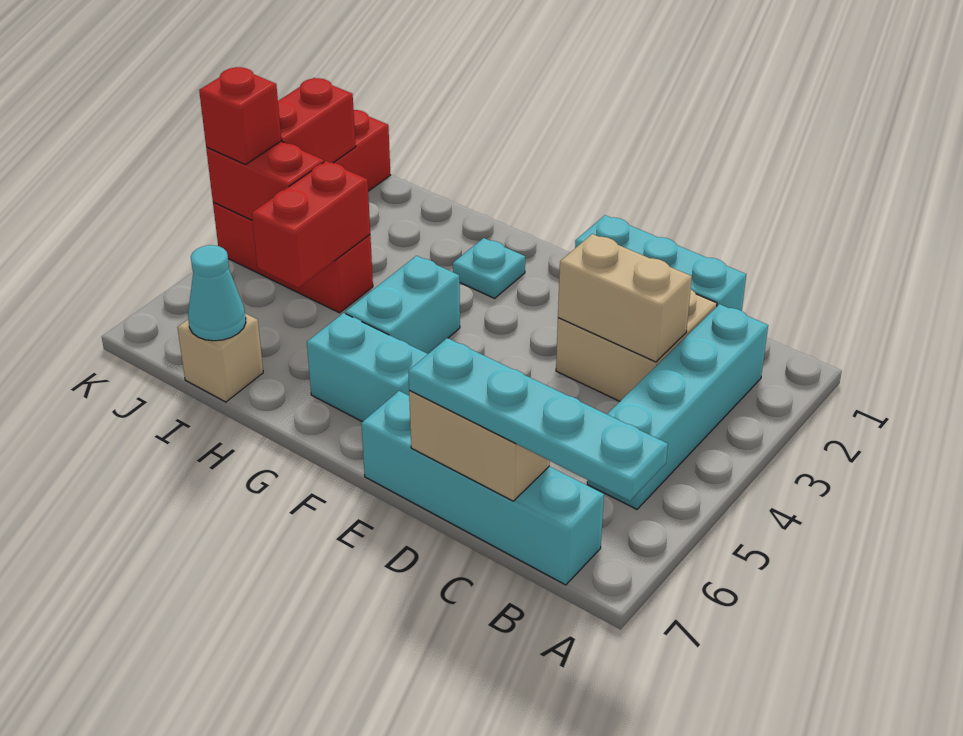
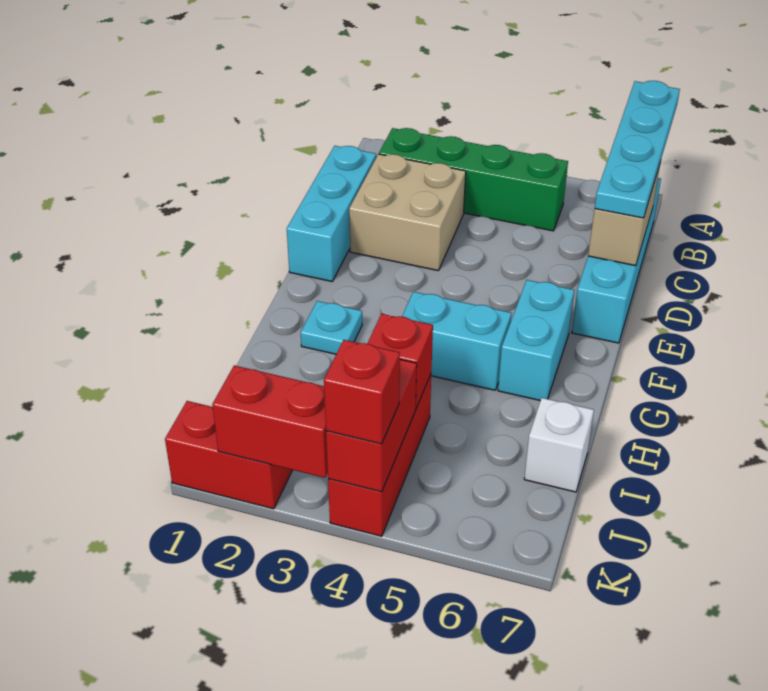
cyan brick B2:B5 level 1 -> green brick B2:B5 level 1
tan brick C3:D3 level 2 -> none
red brick I4:I5 level 2 -> red brick I4 level 2
tan brick I7 level 1 -> white brick I7 level 1
cyan cone I7 level 2 -> none

